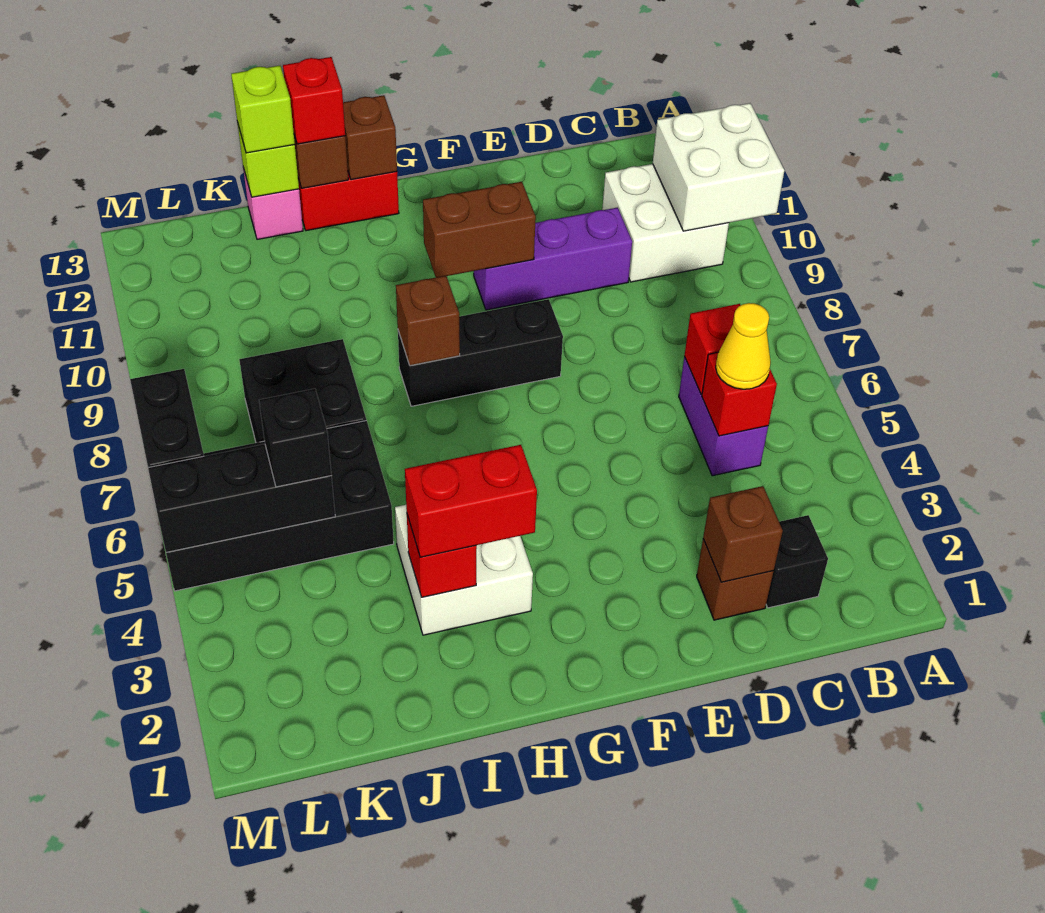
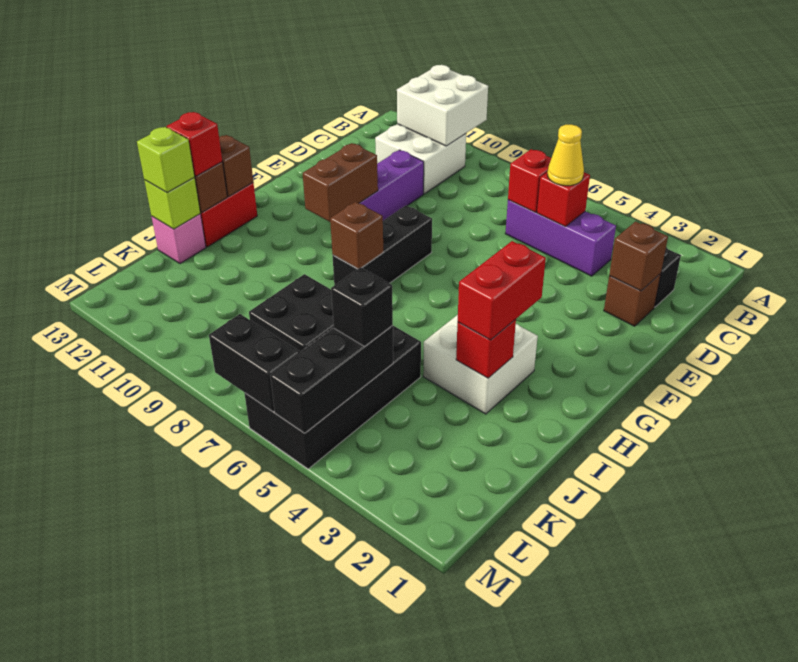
purple brick C5:C6 level 1 -> purple brick C4:C6 level 1

